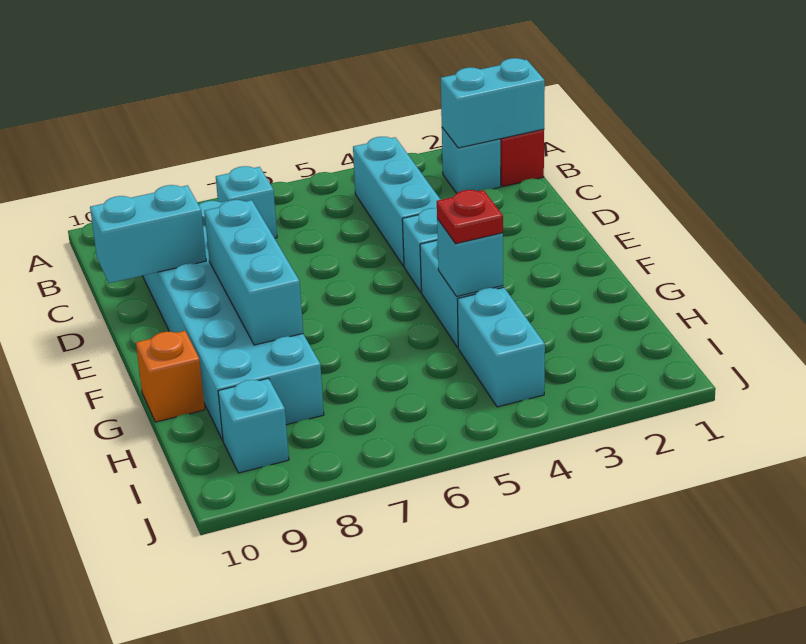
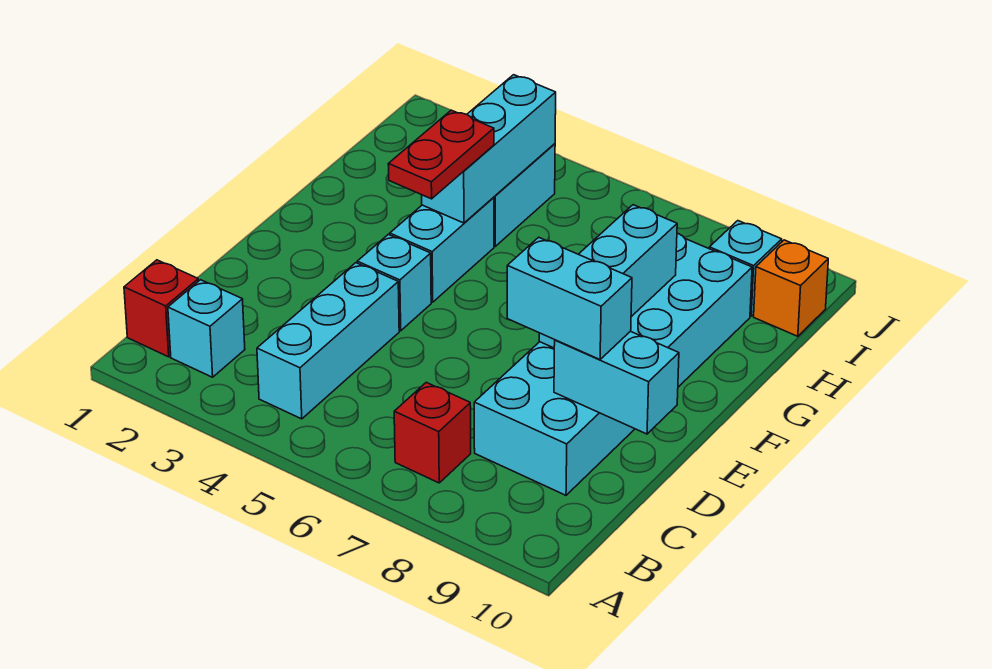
cyan brick B1:B2 level 2 -> cyan brick D8:D9 level 3
cyan brick B7 level 1 -> red brick B7 level 1
cyan brick G4 level 2 -> cyan brick G4:I4 level 2
red plate G4 level 3 -> red plate F4:G4 level 3
orange brick G10 level 1 -> orange brick I10 level 1

